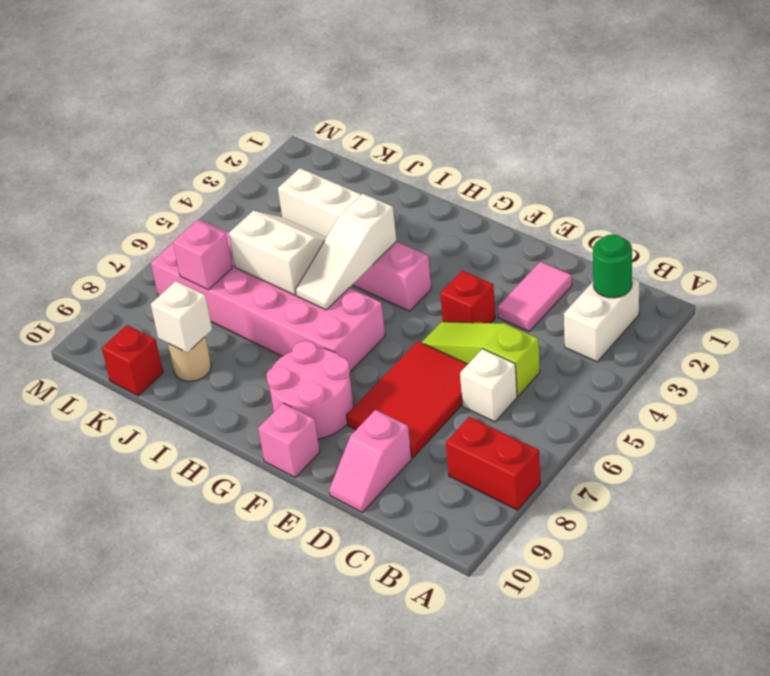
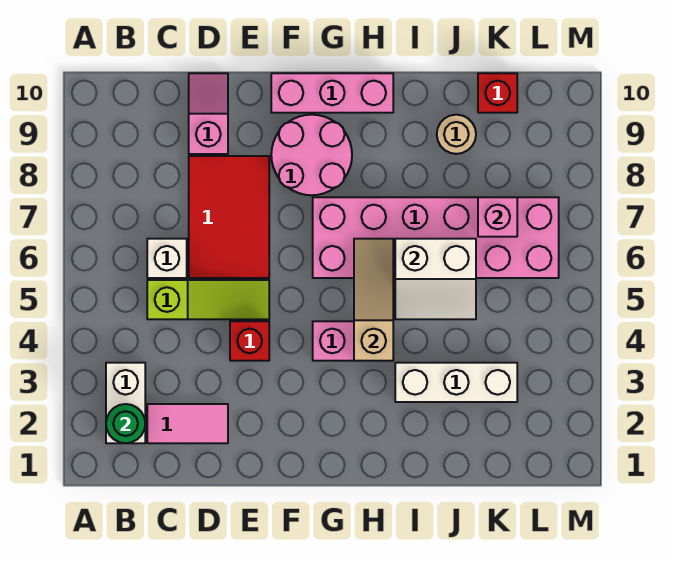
red brick A8:B8 level 1 -> none
pink tile D2:D3 level 1 -> pink tile C2:D2 level 1
pink brick F10 level 1 -> pink brick F10:H10 level 1
white slope H4:H6 level 2 top 4 -> tan slope H4:H6 level 2 top 4
white brick J9 level 2 -> none

